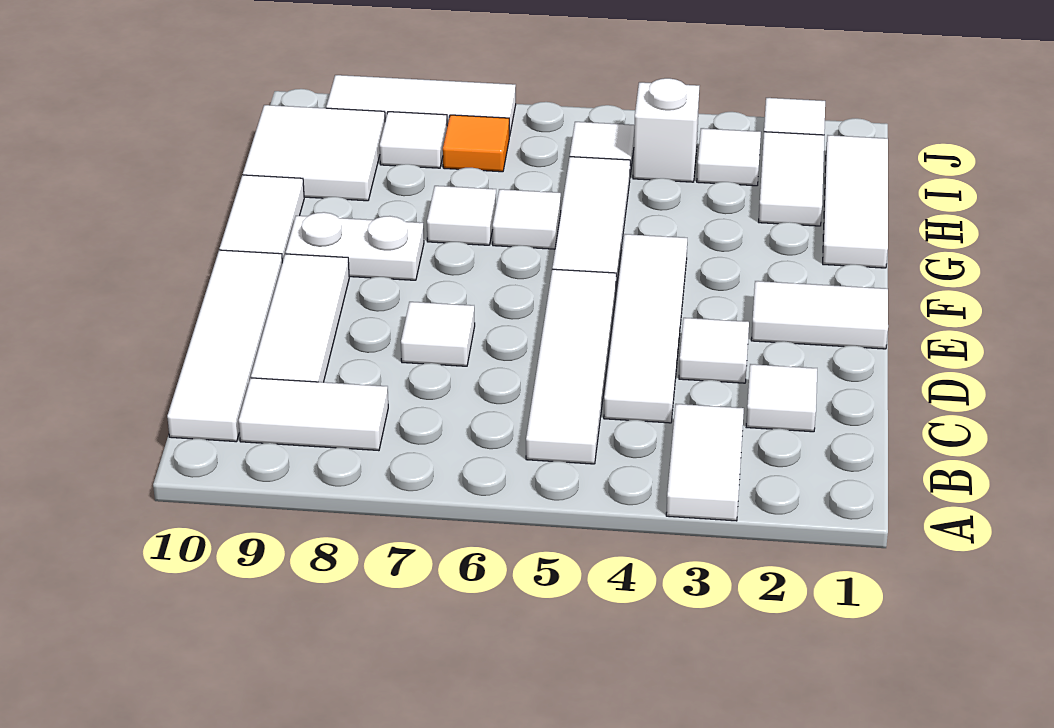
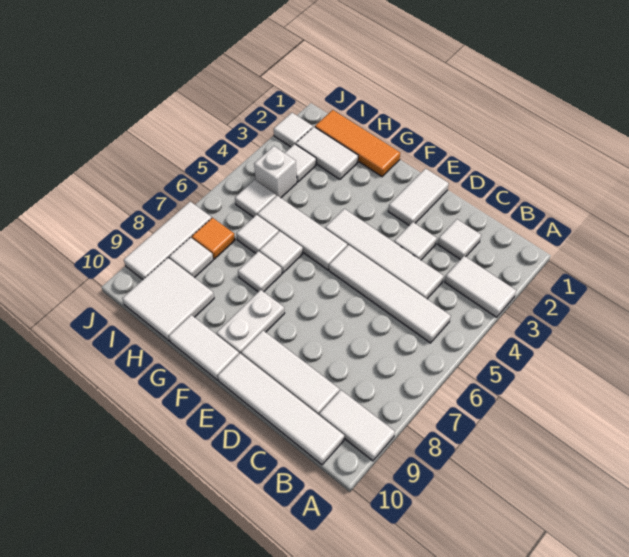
white tile B8:B9 level 1 -> white tile A9:B9 level 1
white tile D7 level 1 -> white tile H6 level 1
white tile G1:I1 level 1 -> orange tile G1:I1 level 1

